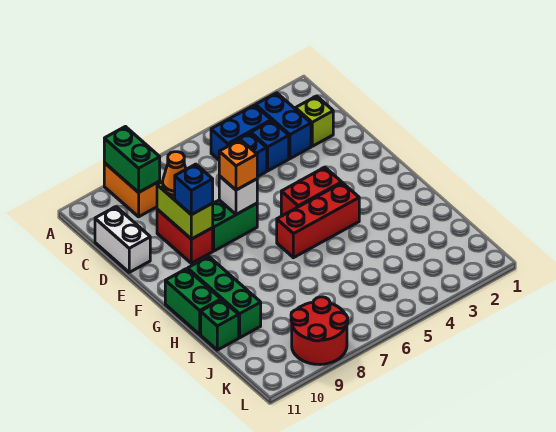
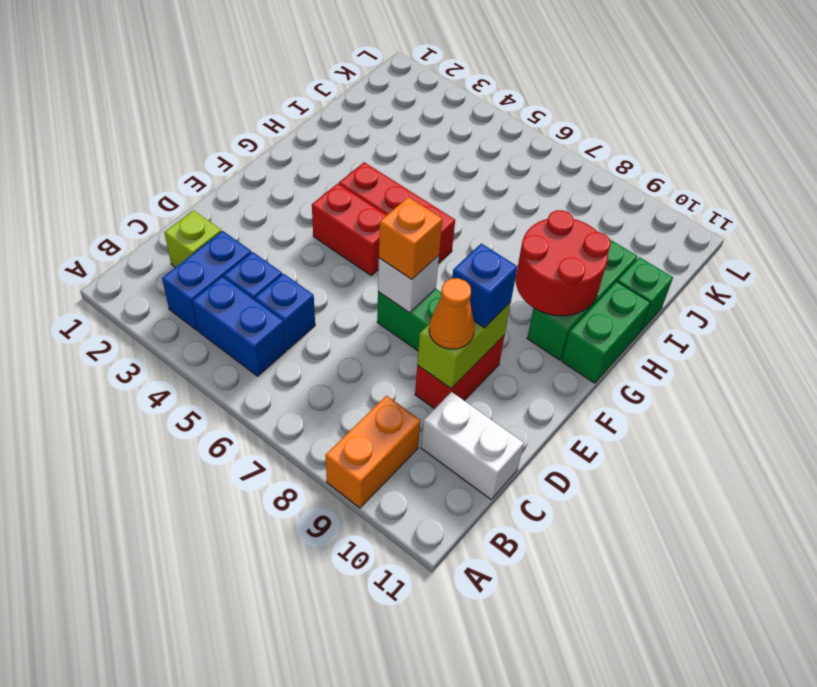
green brick A9:B9 level 2 -> none
white brick C11:D11 level 1 -> white brick C10:C11 level 1
red round brick K8:L9 level 1 -> red round brick G9:H10 level 2

